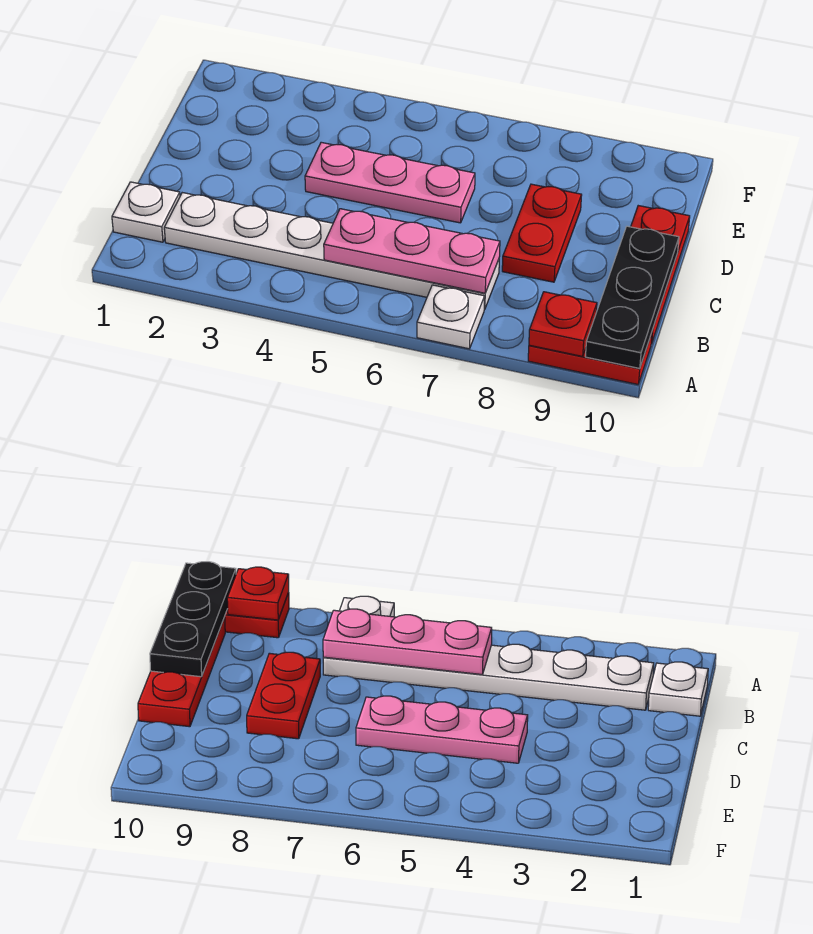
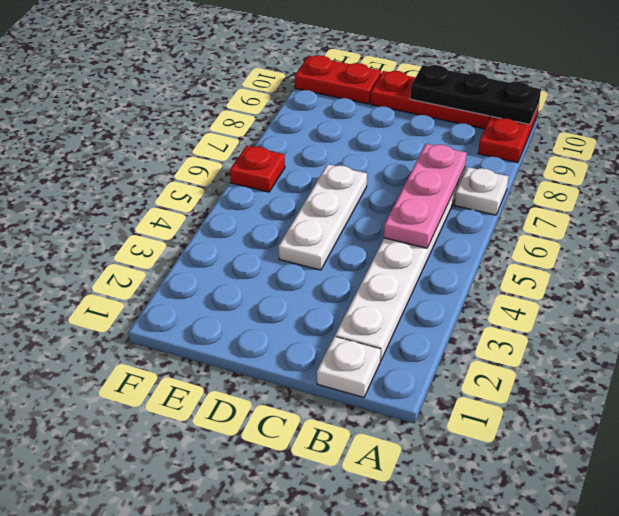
red plate A9 level 2 -> red plate F6 level 1
red plate C8:D8 level 1 -> red plate E10:F10 level 1
pink plate D4:D6 level 1 -> white plate D4:D6 level 1

